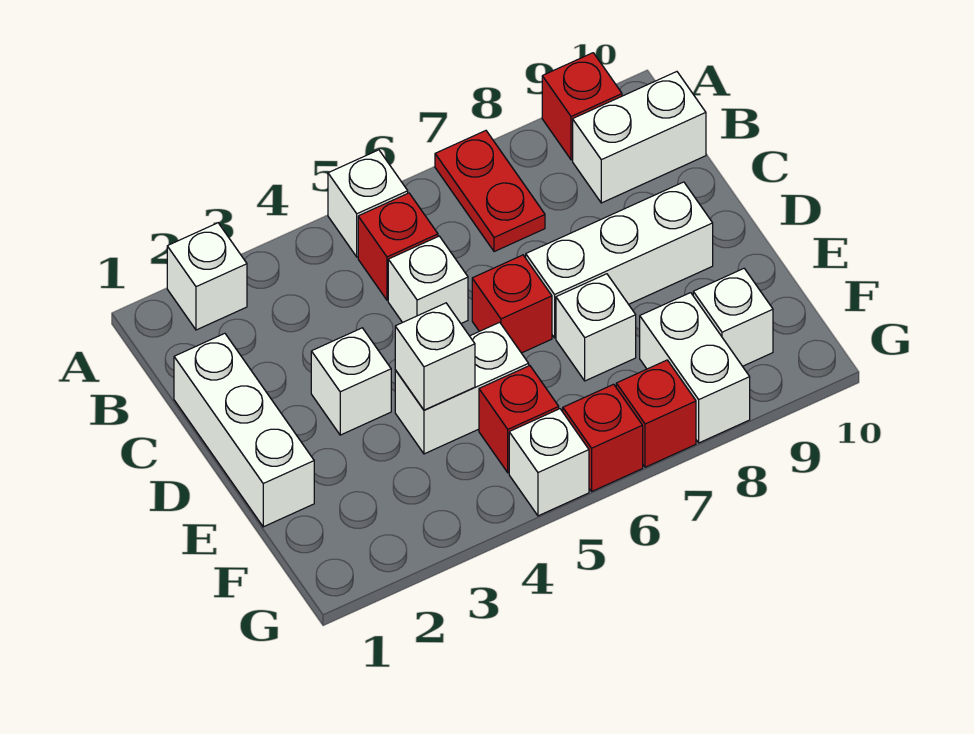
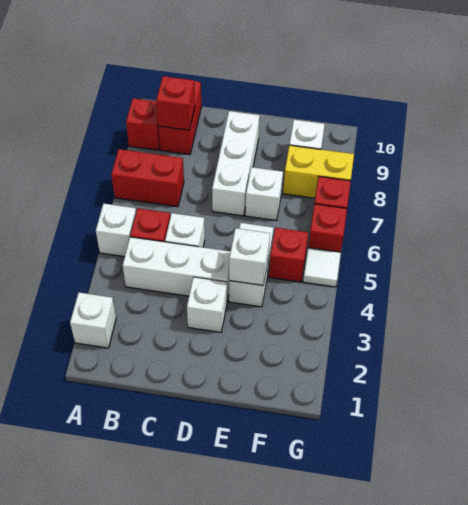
red plate A7:B7 level 1 -> red brick A7:B7 level 1
white brick B9:B10 level 1 -> red brick B9:B10 level 1
white brick C1:E1 level 1 -> white brick B4:D4 level 1
red brick D6 level 1 -> red brick B9 level 2
white brick F8:G8 level 1 -> yellow brick F8:G8 level 1
white brick G5 level 1 -> white tile G5 level 1

